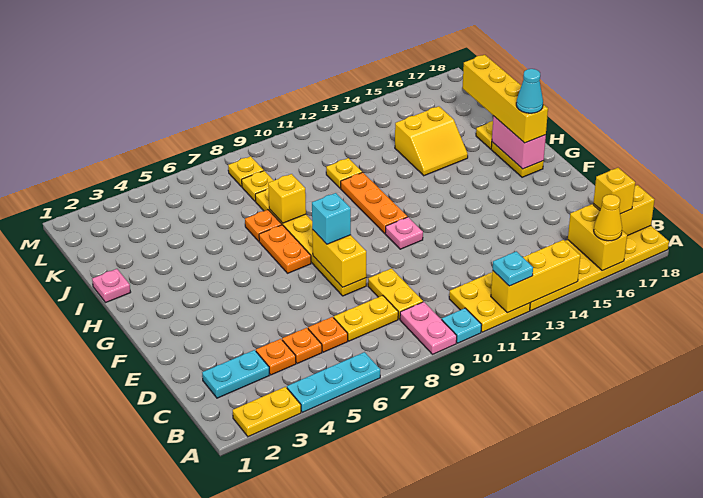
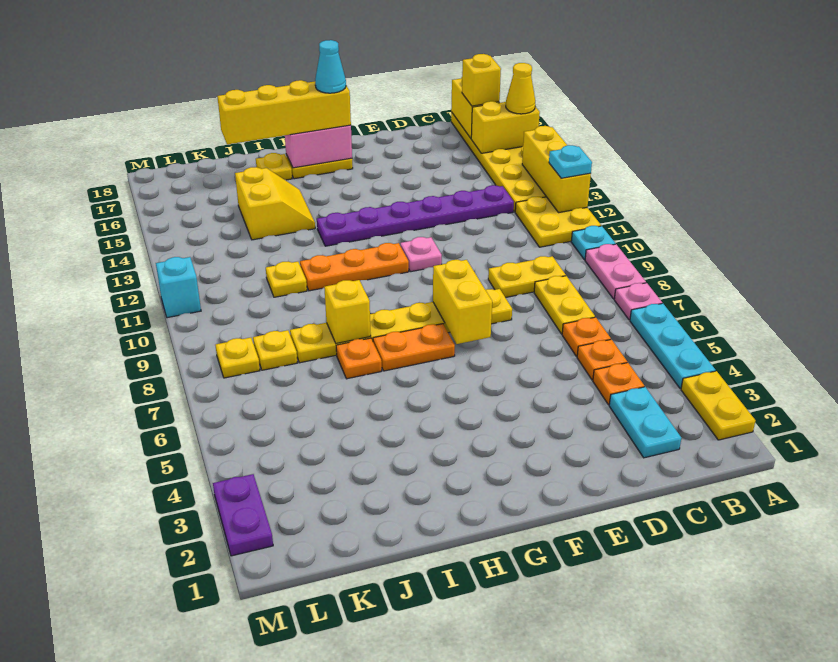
pink plate A9:B9 level 1 -> pink plate A8:A9 level 1
none -> purple plate C13:H13 level 1
yellow brick E8:F8 level 2 -> yellow brick F7:F8 level 2
cyan brick F8 level 3 -> cyan brick M11 level 1
pink plate I1 level 1 -> pink plate A7 level 1
none -> purple plate M2:M3 level 1

